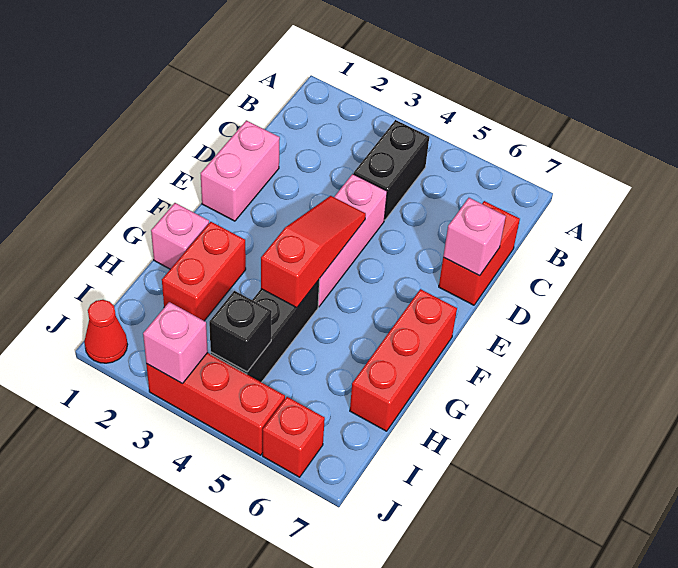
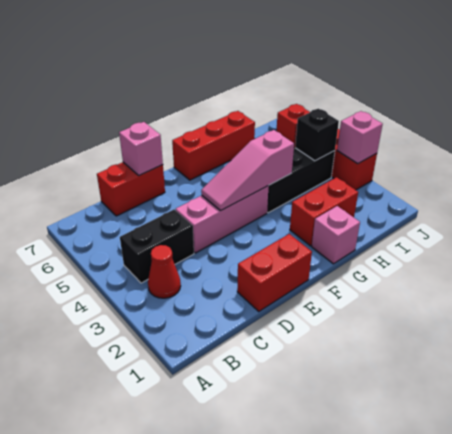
pink brick D1:E1 level 1 -> red brick D1:E1 level 1
red slope E4:G4 level 2 top G -> pink slope E4:G4 level 2 top G
red cone J1 level 1 -> red cone B3 level 1

